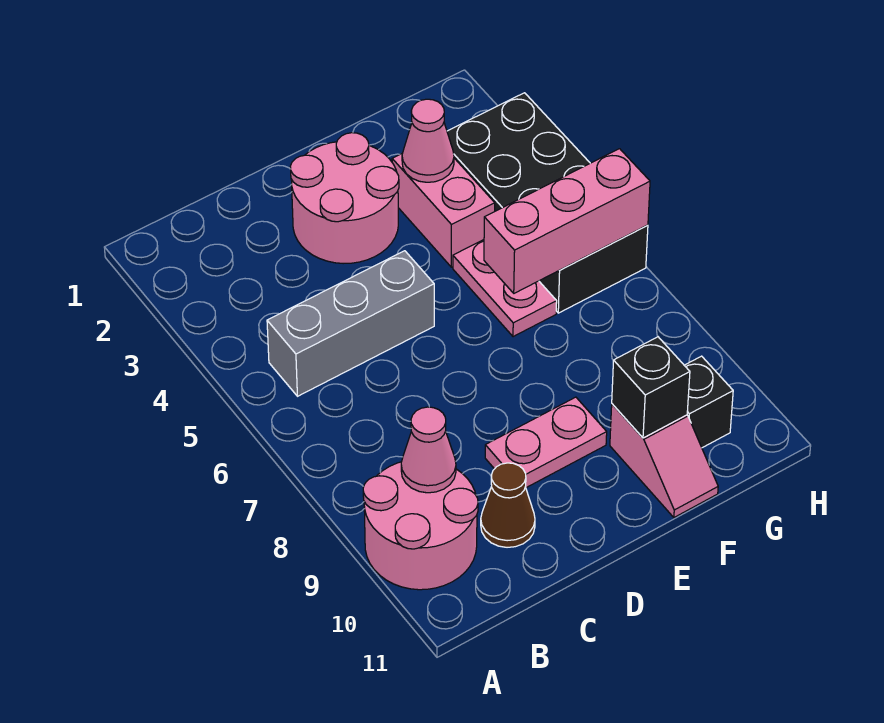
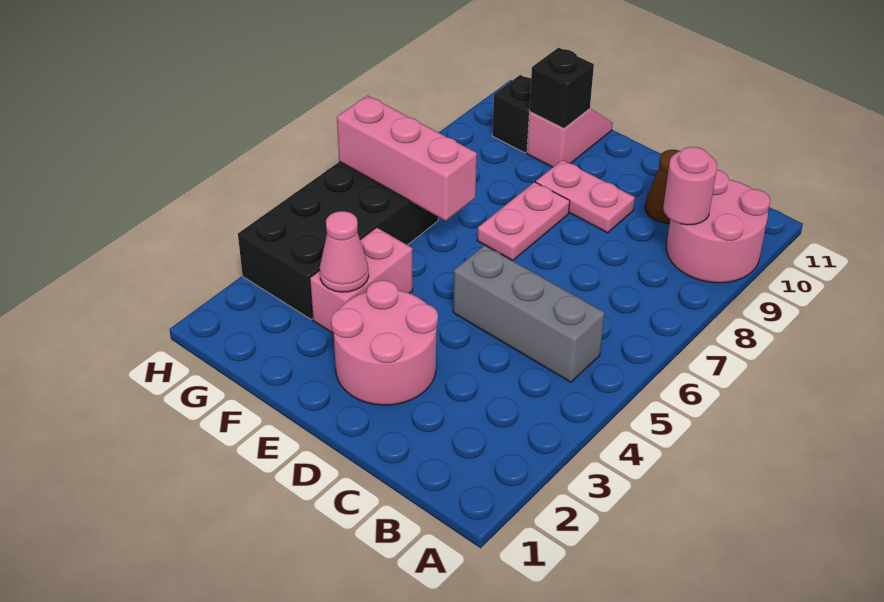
pink cone B9 level 2 -> pink round brick B9 level 2
pink plate F5:F6 level 1 -> pink plate E7:E8 level 1

